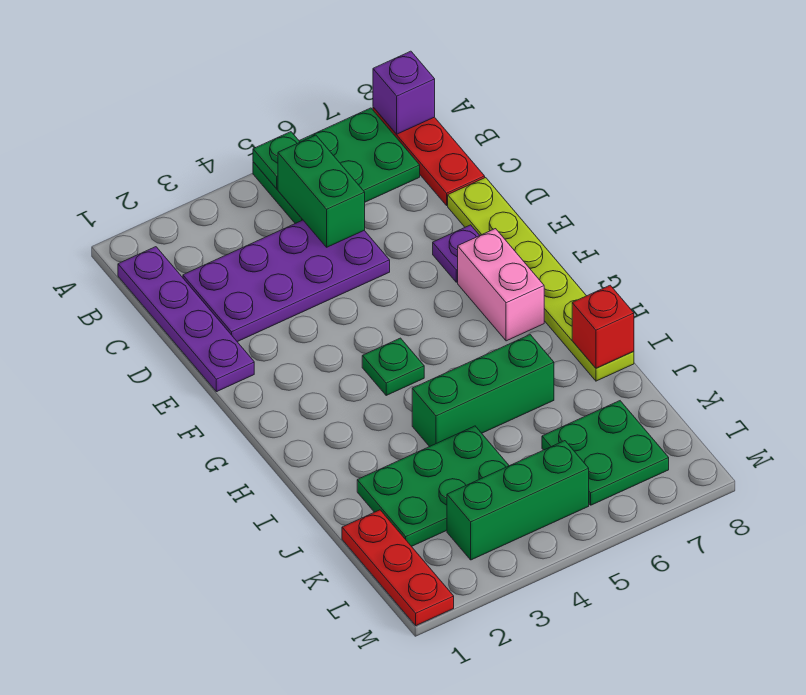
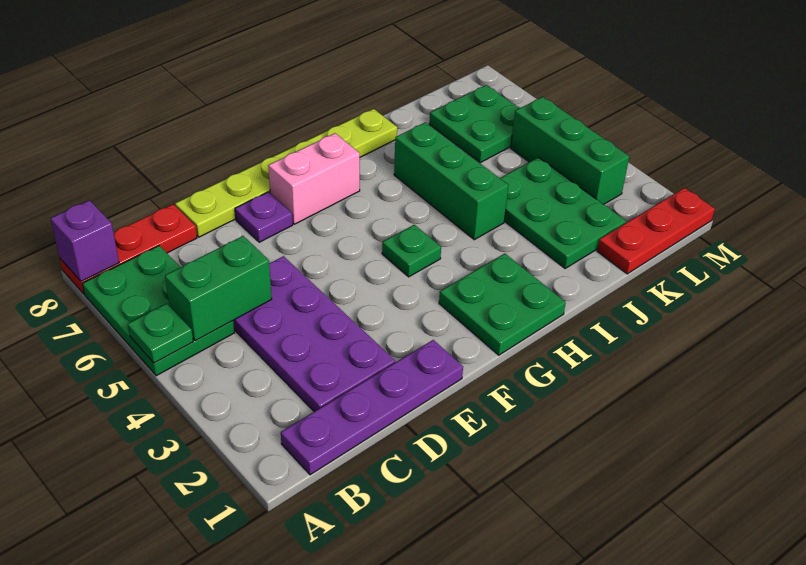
none -> green plate G1:H2 level 1
red brick I8 level 2 -> none

